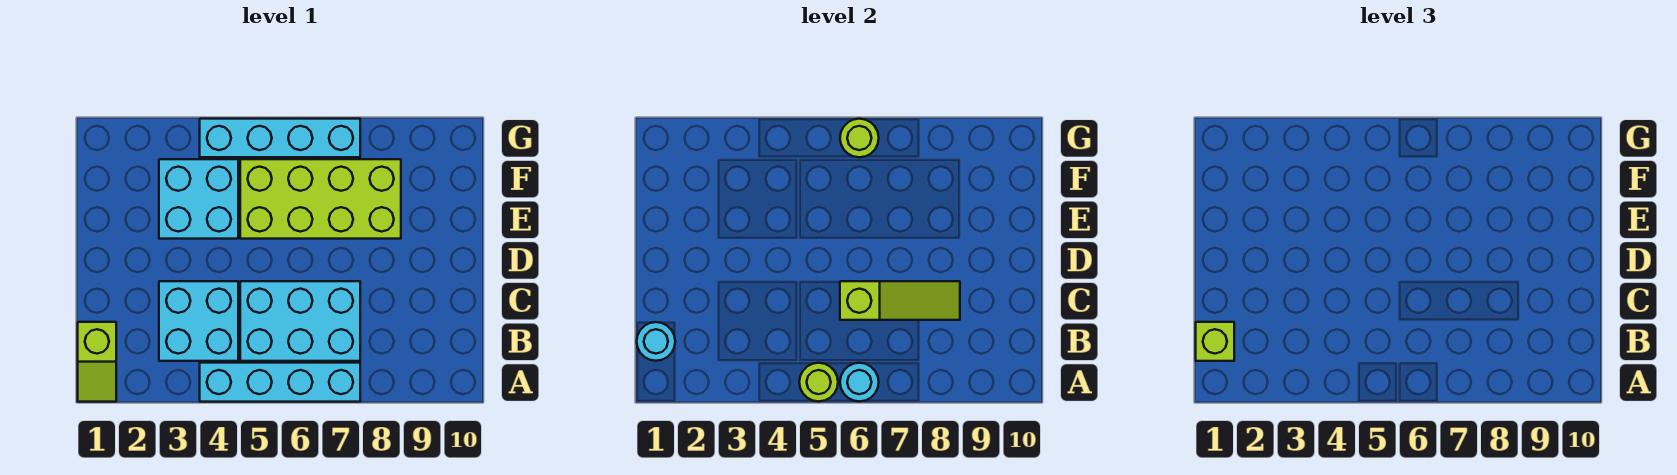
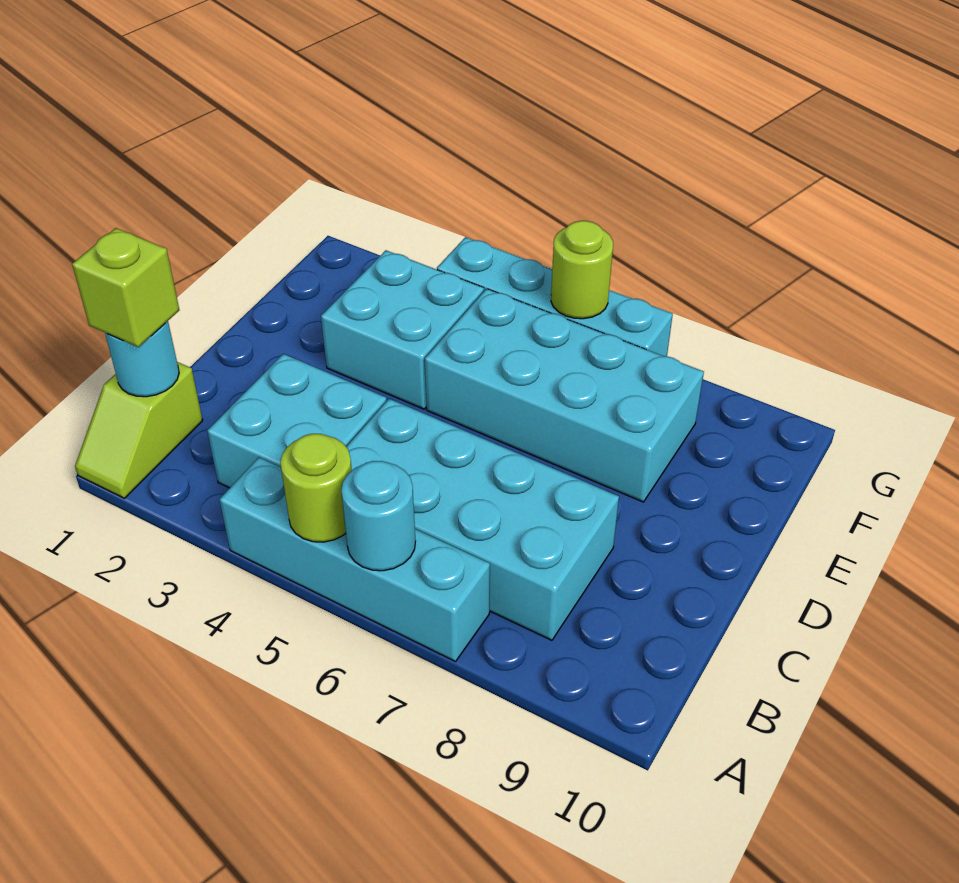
cyan brick B5:C7 level 1 -> cyan brick B5:C8 level 1
lime slope C6:C8 level 2 top 6 -> none
lime brick E5:F8 level 1 -> cyan brick E5:F8 level 1

